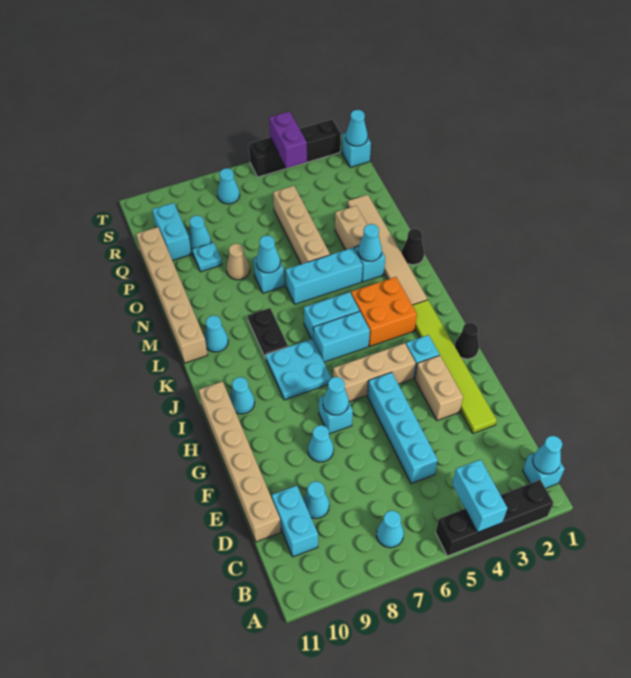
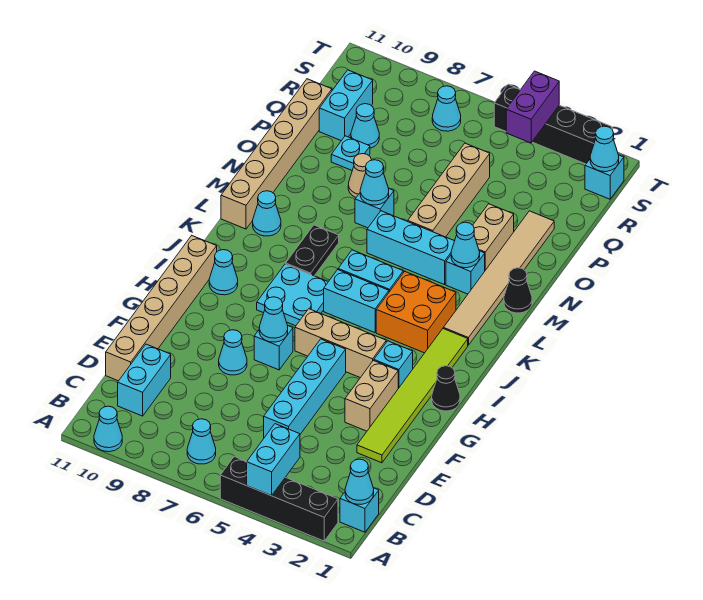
cyan cone D9 level 1 -> cyan cone A10 level 1

